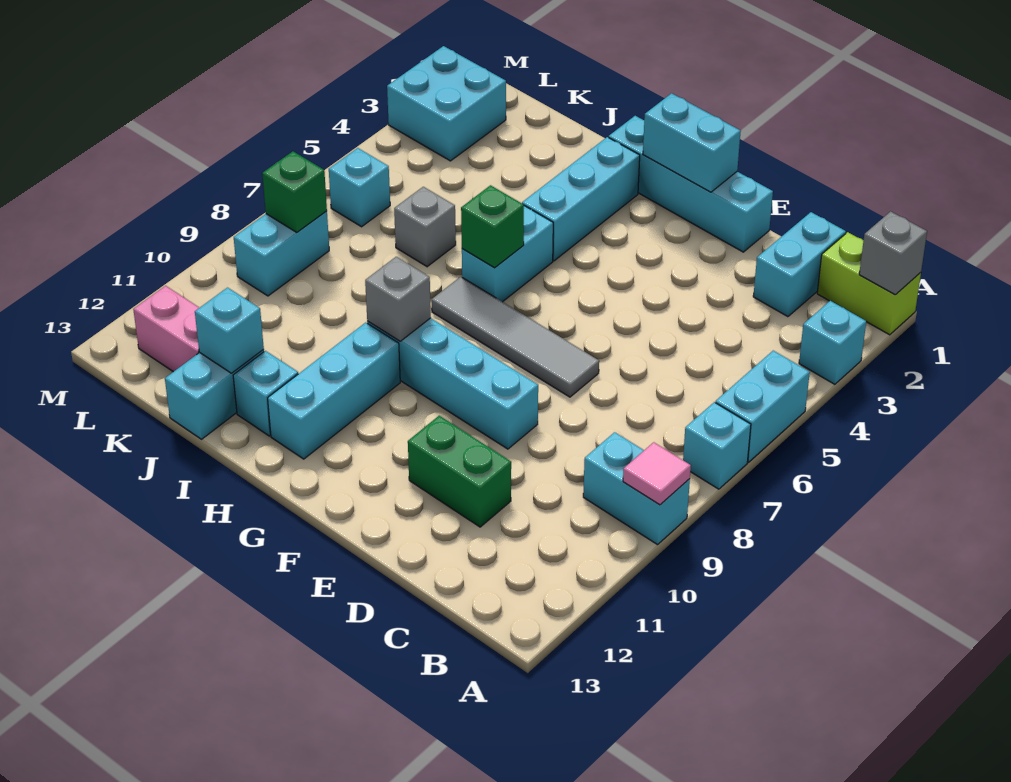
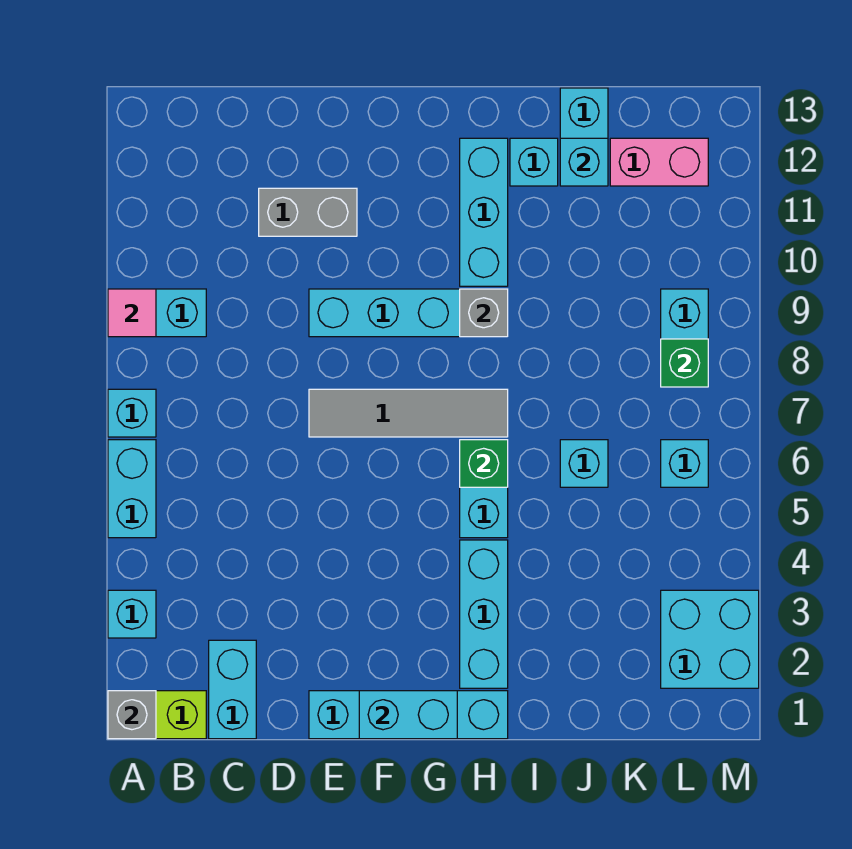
green brick D11:E11 level 1 -> grey brick D11:E11 level 1
grey brick J6 level 1 -> cyan brick J6 level 1

